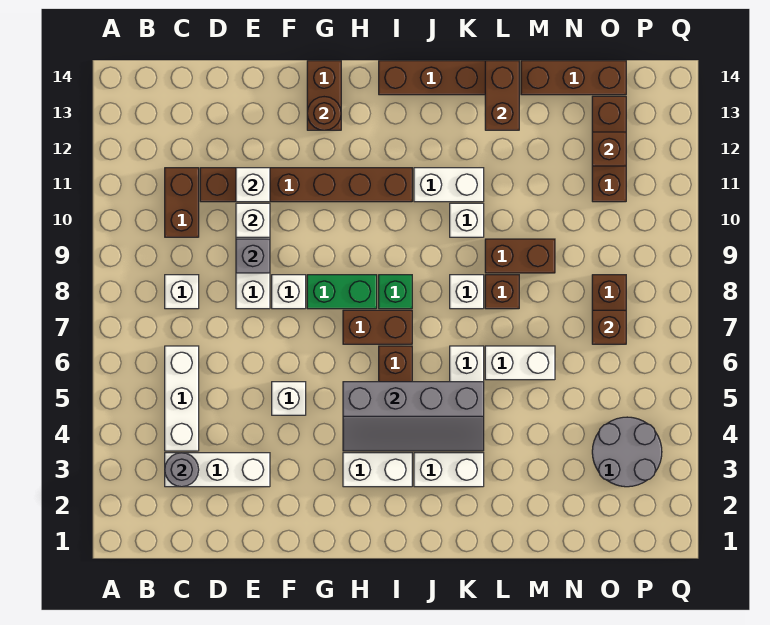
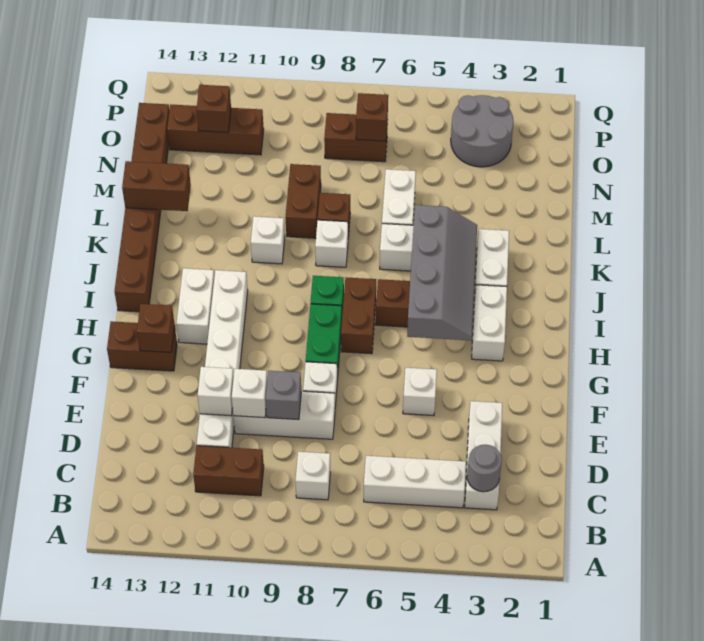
brown brick D11:I11 level 1 -> white brick D11:I11 level 1
brown round brick G13 level 2 -> brown brick G13 level 2
white brick J11:K11 level 1 -> white brick H12:I12 level 1

